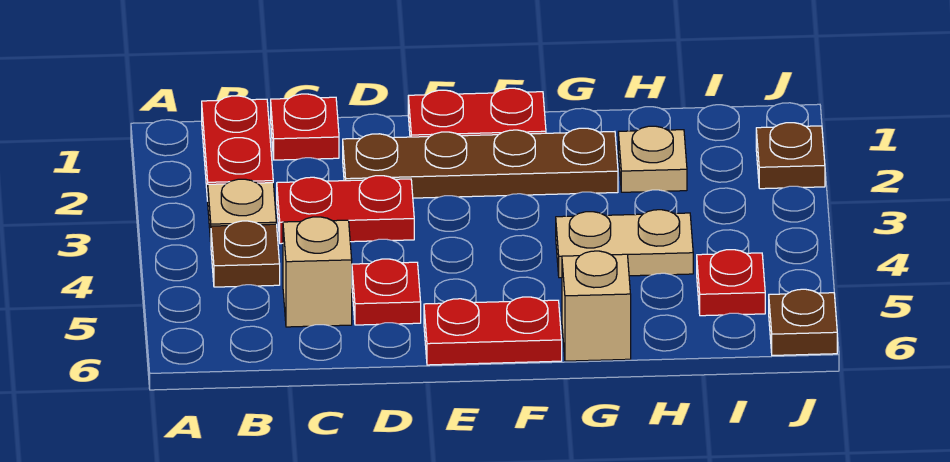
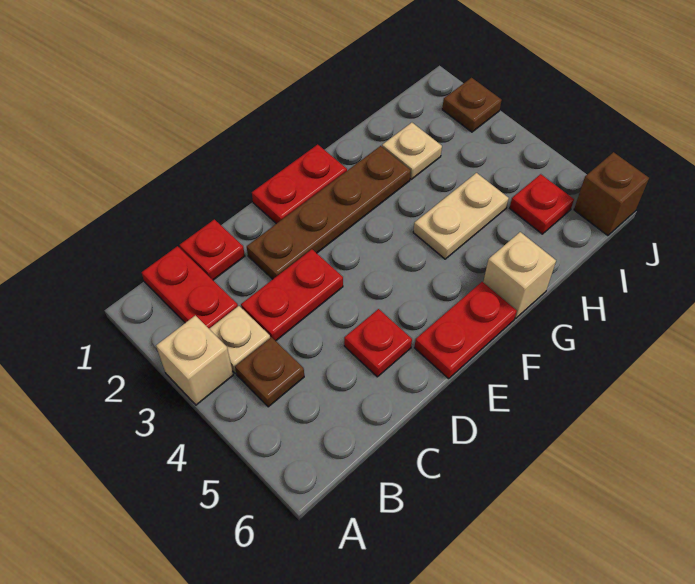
tan brick C5 level 1 -> tan brick A3 level 1
brown plate J6 level 1 -> brown brick J6 level 1

